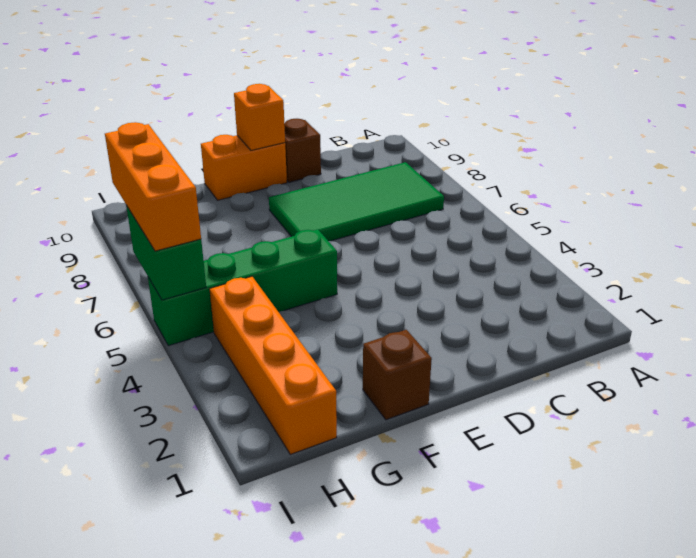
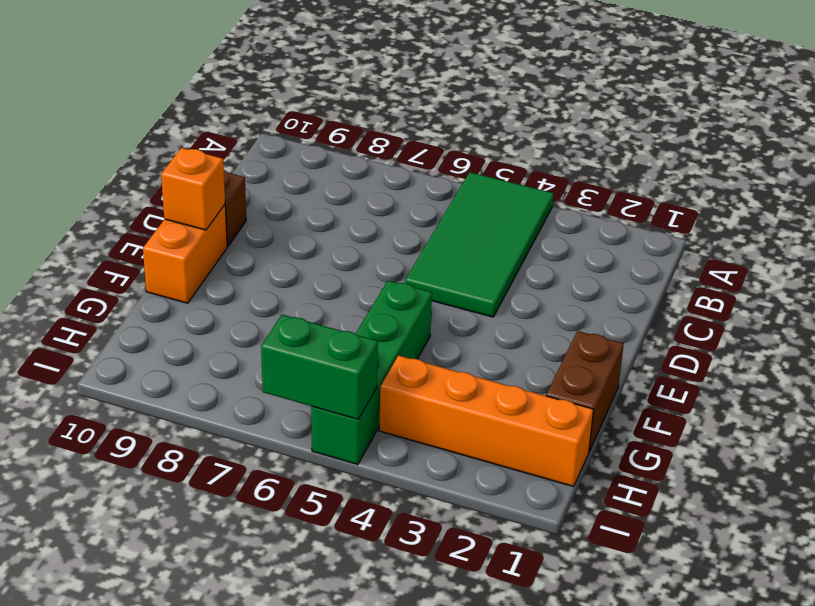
green tile B7:E8 level 1 -> green tile A4:D5 level 1
brown brick F1 level 1 -> brown brick F1:G1 level 1
orange brick I5:I7 level 3 -> none

